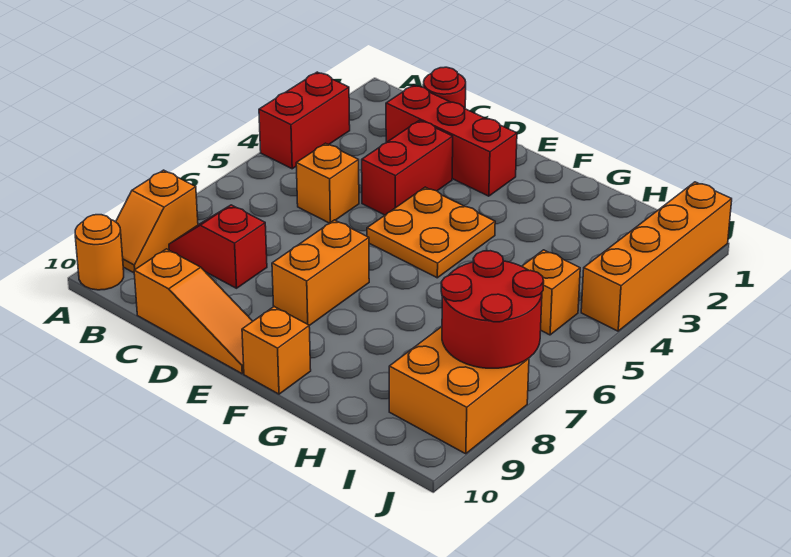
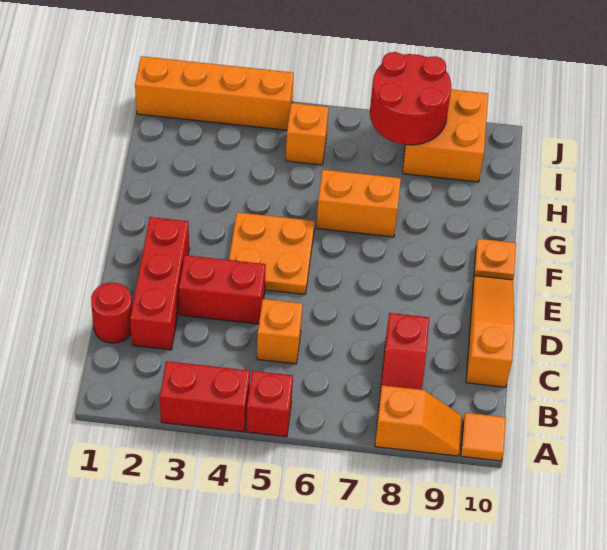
none -> red brick A5 level 1
orange round brick A10 level 1 -> orange tile A10 level 1
orange brick E7:E8 level 1 -> orange brick G6:G7 level 1
orange brick F10 level 1 -> orange plate F10 level 1

